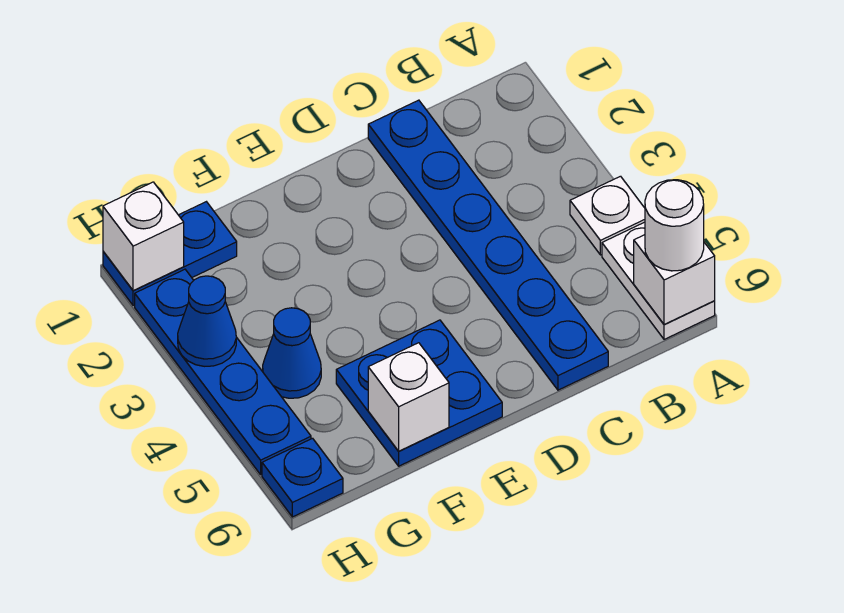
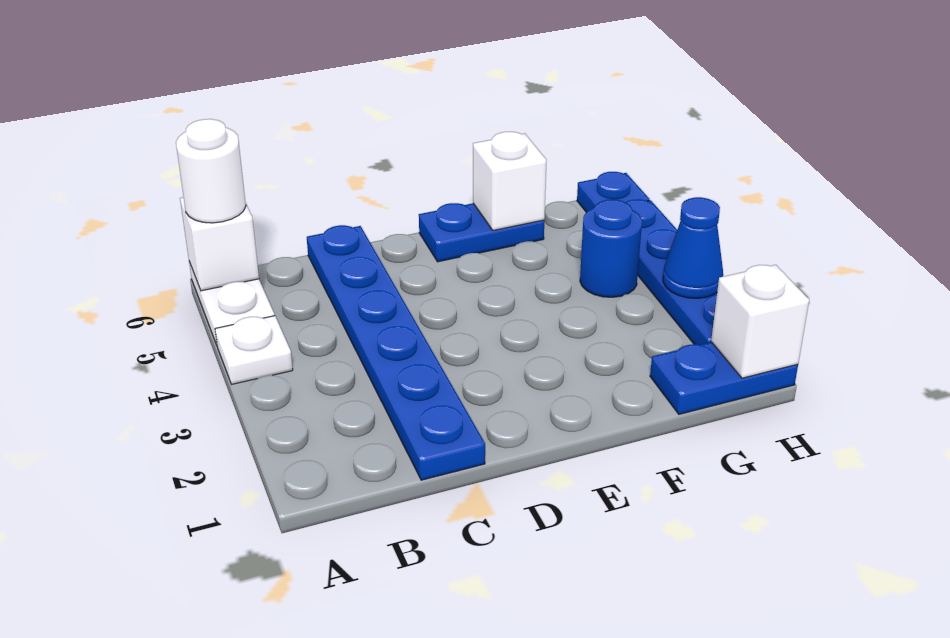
blue plate E5:F6 level 1 -> blue plate E6:F6 level 1
blue cone G4 level 1 -> blue round brick G4 level 1

